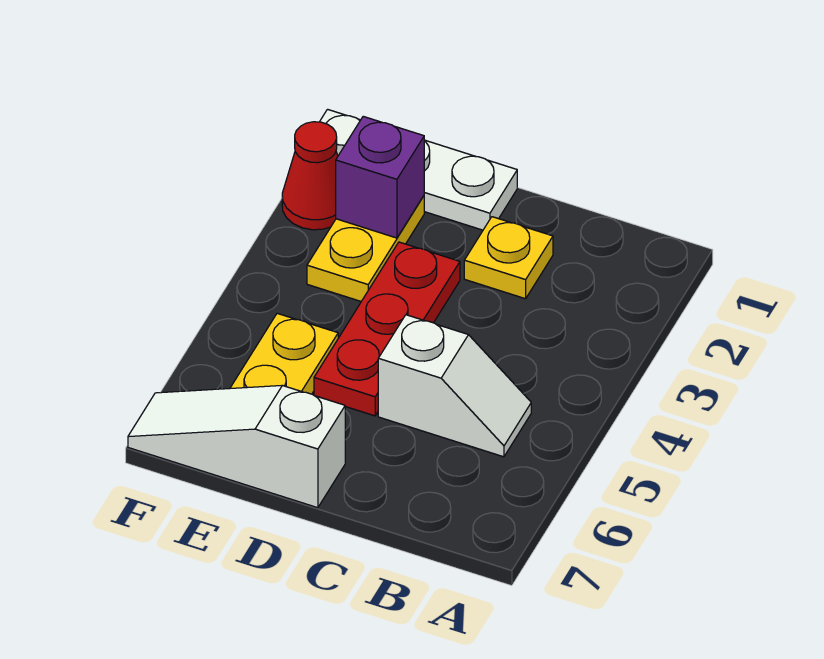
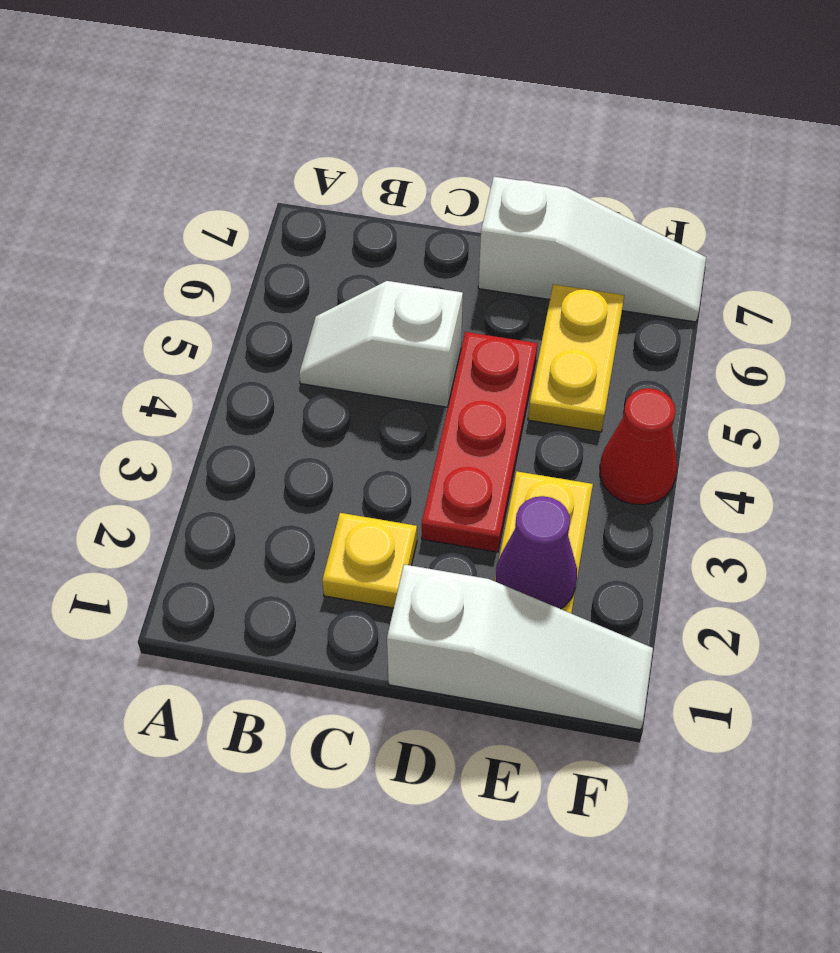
white plate D1:F1 level 1 -> white slope D1:F1 level 1 top D
purple brick E2 level 2 -> purple cone E2 level 2
red cone F2 level 1 -> red cone F4 level 1

